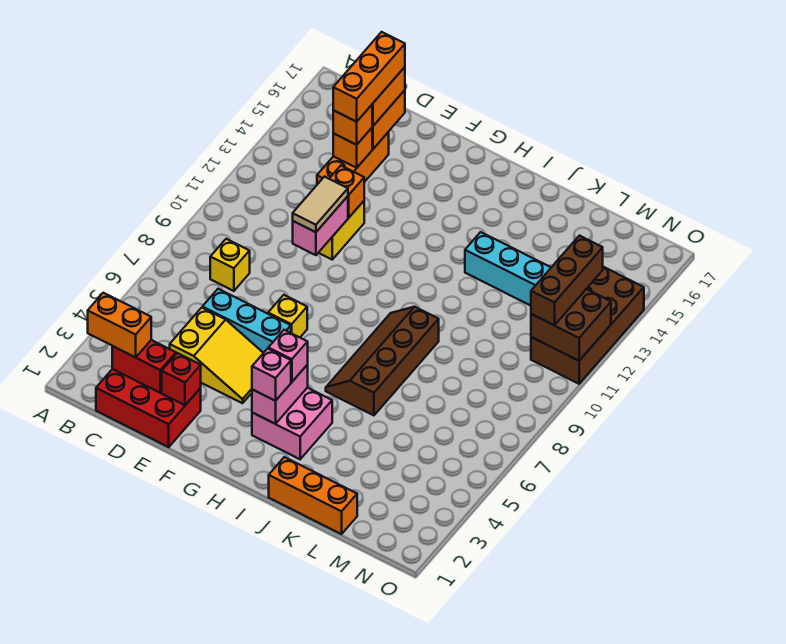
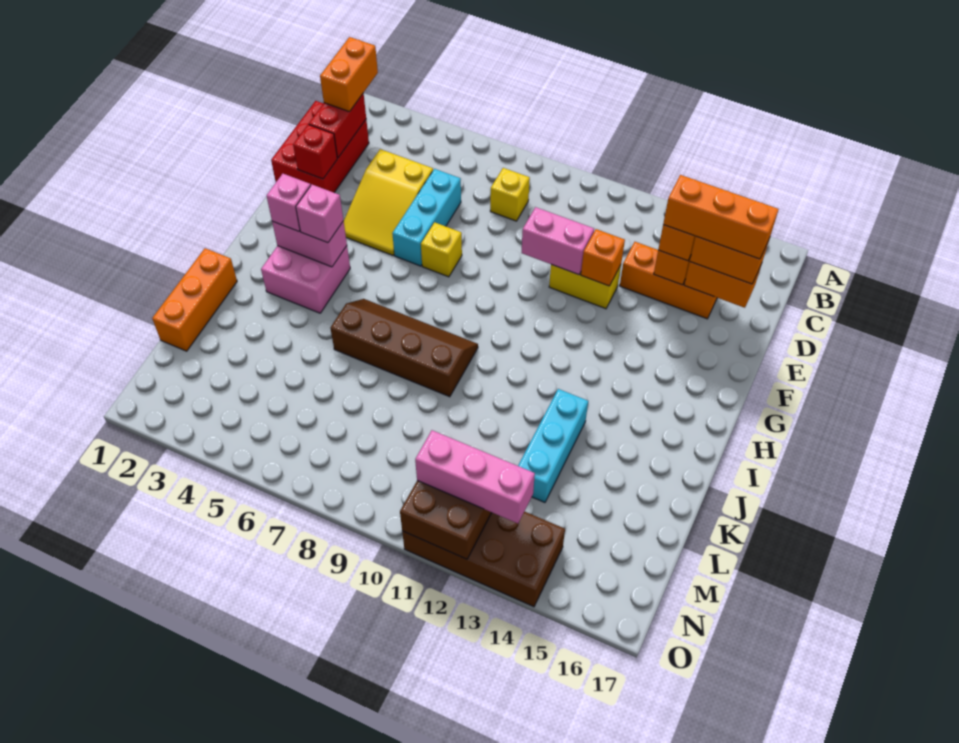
tan tile E10:E11 level 3 -> none
brown brick N11:N13 level 3 -> pink brick N11:N13 level 3

